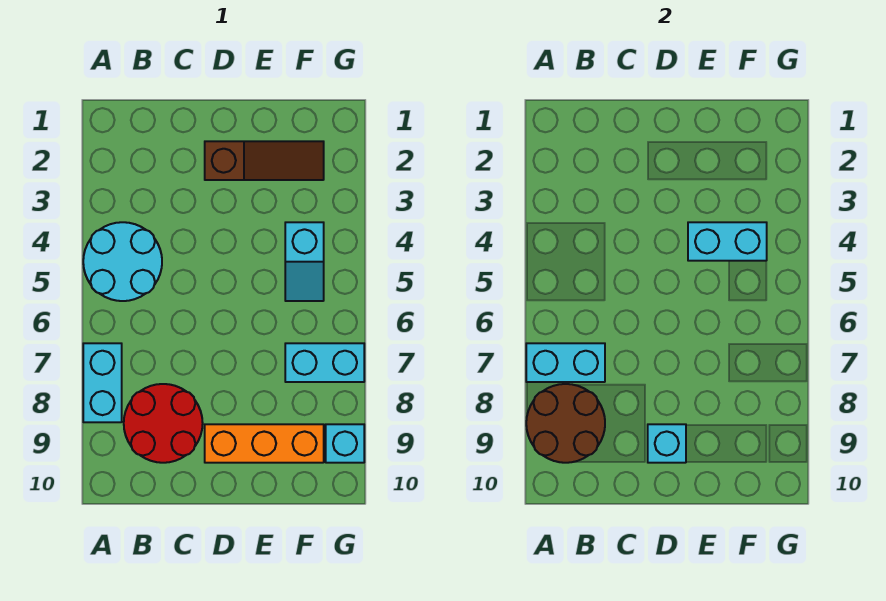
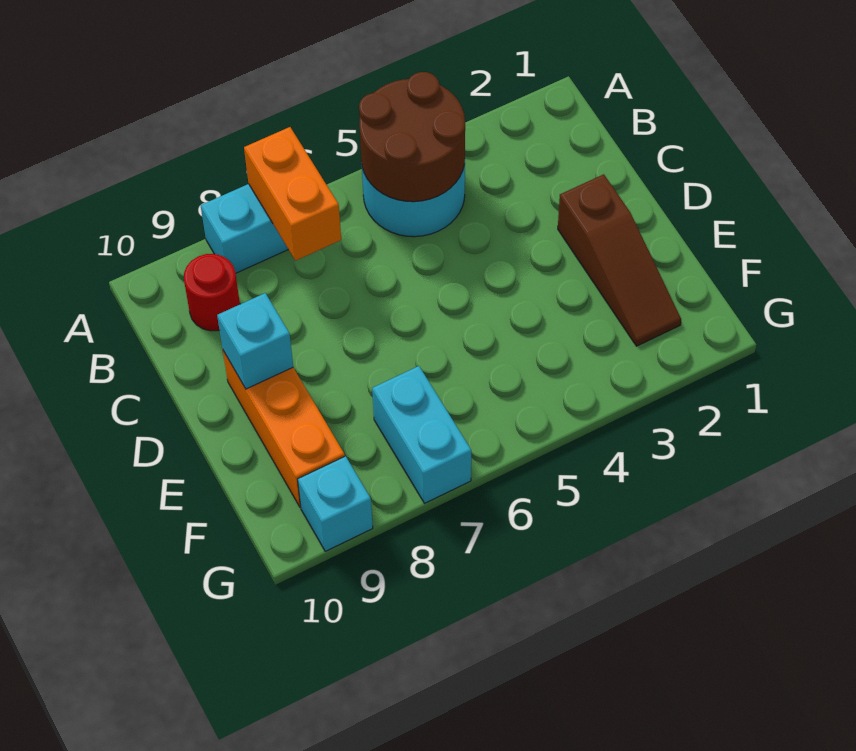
cyan brick A7:B7 level 2 -> orange brick A7:B7 level 2
brown round brick A8:B9 level 2 -> brown round brick A4:B5 level 2
red round brick B8:C9 level 1 -> red round brick B9 level 1
cyan brick E4:F4 level 2 -> none
cyan slope F4:F5 level 1 top 4 -> none

